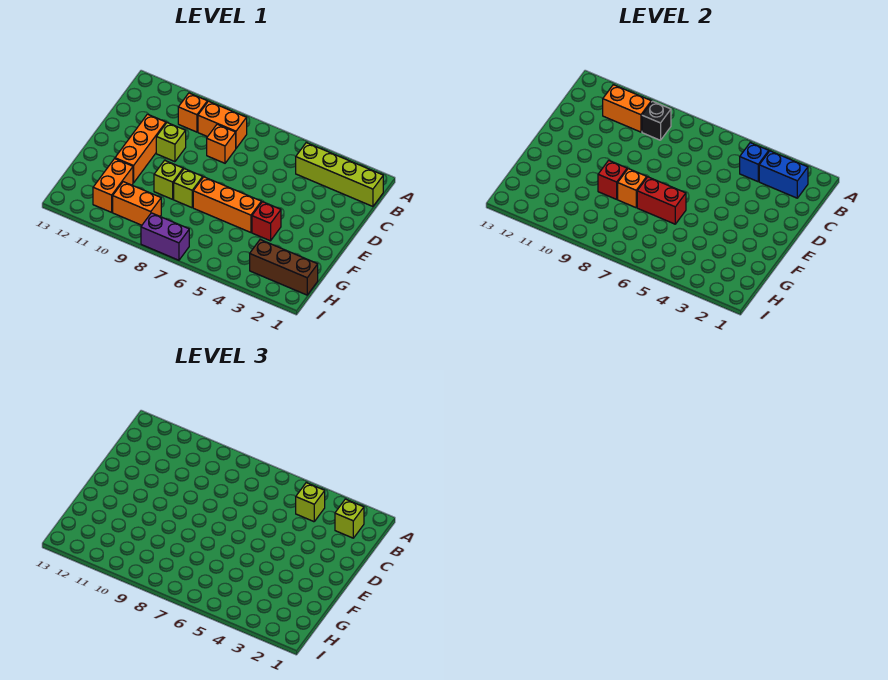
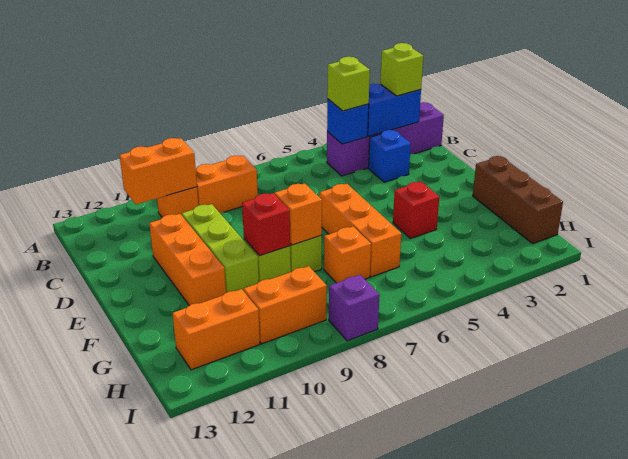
lime brick B1:B4 level 1 -> purple brick B1:B4 level 1
black brick B9 level 2 -> none
none -> blue brick C3 level 1
orange brick C8 level 1 -> orange brick G7 level 1
lime brick D10 level 1 -> lime brick D10:F10 level 1
orange brick F5:F7 level 1 -> orange brick E6:G6 level 1
red brick F6:F7 level 2 -> none
orange brick G11:H11 level 1 -> orange brick H11:H12 level 1
brown brick H1:H3 level 1 -> brown brick F1:H1 level 1
purple brick I7:I8 level 1 -> purple brick I8 level 1

